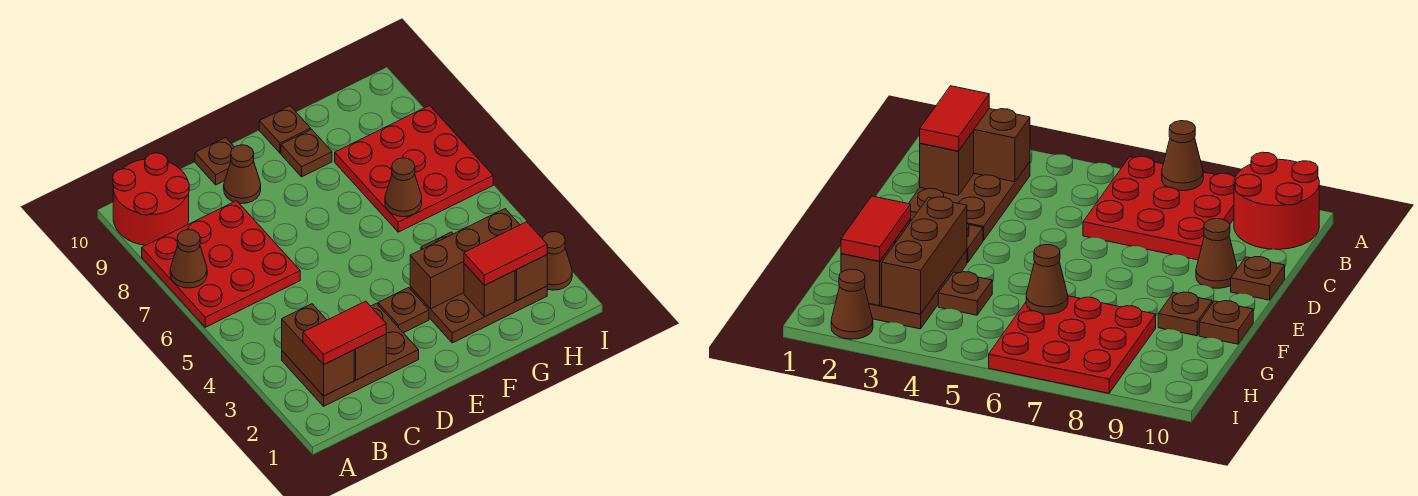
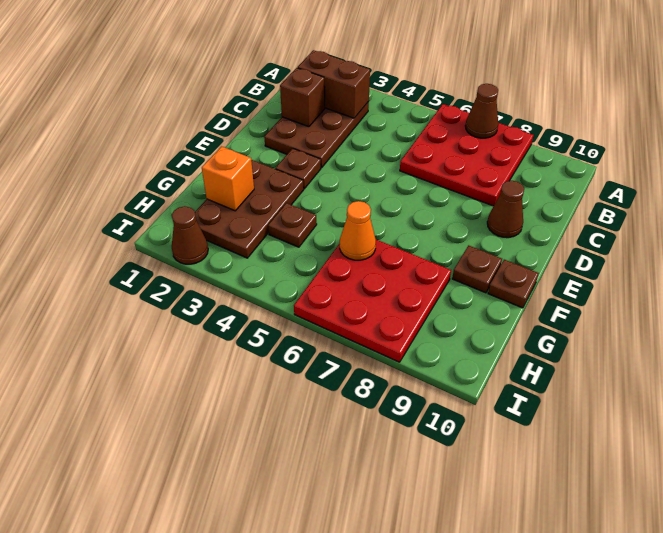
red round brick A9:B10 level 1 -> none
red tile B2:C2 level 3 -> none
brown plate D10 level 1 -> none
brown brick F3:H3 level 2 -> none
brown brick G2 level 2 -> orange brick G2 level 2
red tile G2:H2 level 3 -> none
brown cone G6 level 2 -> orange cone G6 level 2
brown brick H2 level 2 -> none

